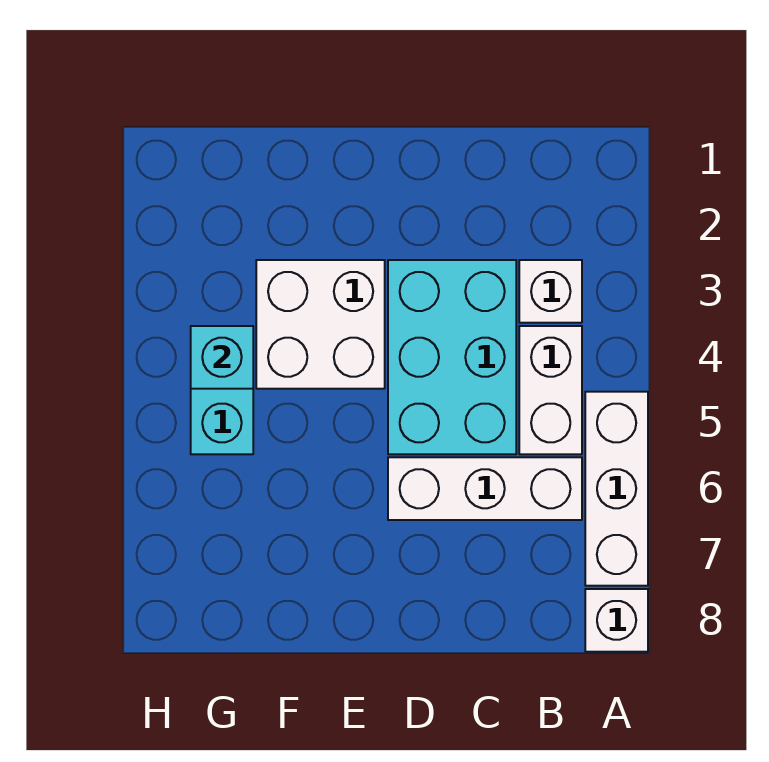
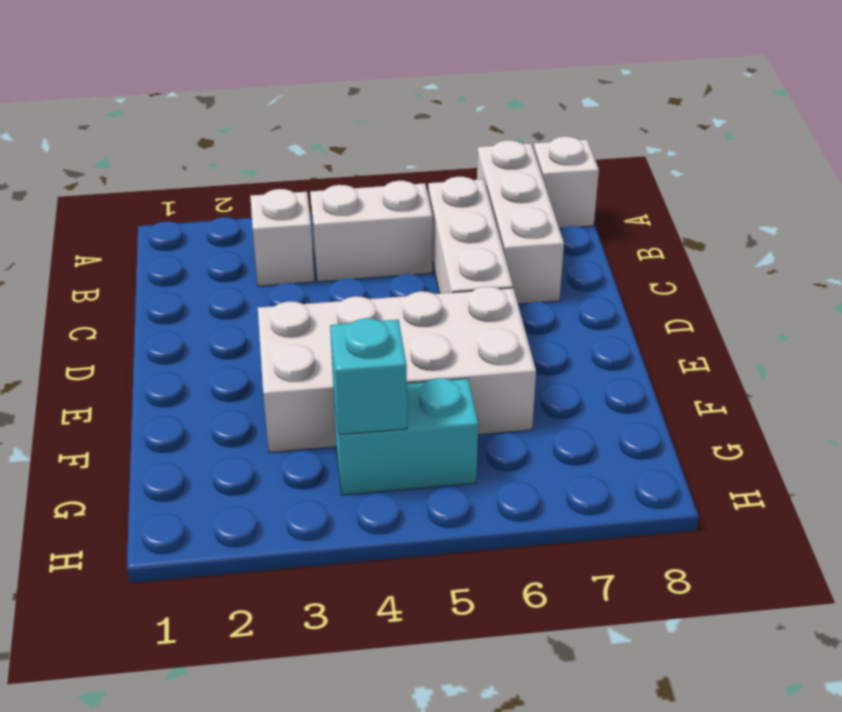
white brick A5:A7 level 1 -> white brick A7:C7 level 1
cyan brick C3:D5 level 1 -> none
white brick E3:F4 level 1 -> white brick E3:F6 level 1

